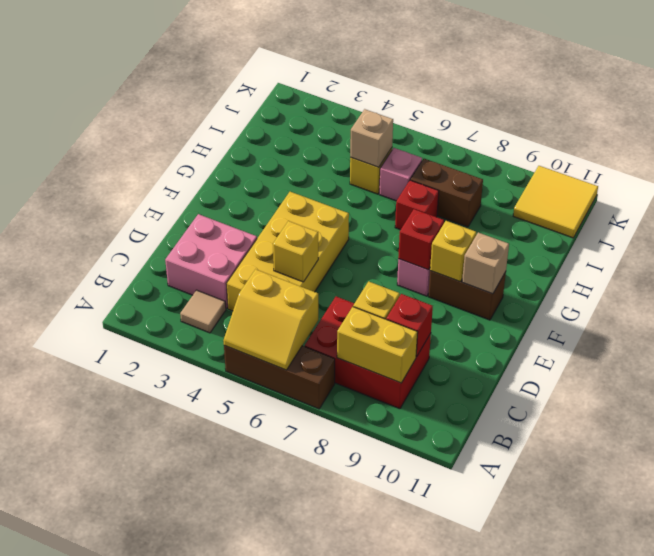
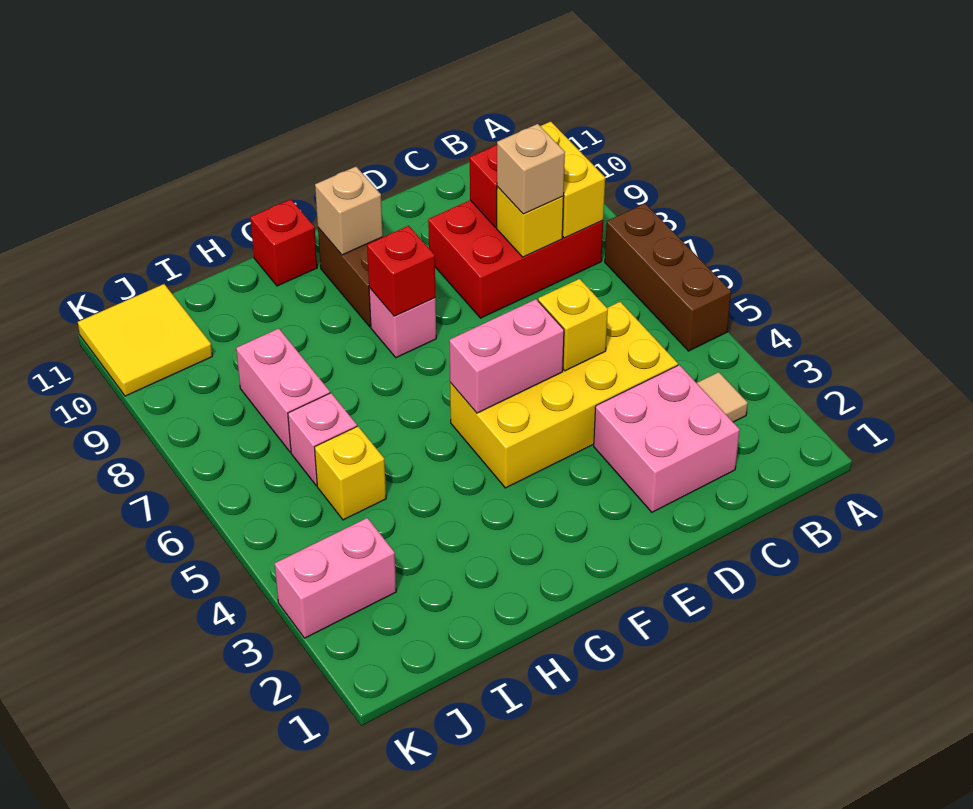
yellow slope A5:B6 level 2 top B -> none
red brick B7:C9 level 1 -> red brick B8:D9 level 1
none -> pink brick E5:F5 level 2
yellow brick F9 level 2 -> none
red brick H7 level 1 -> red brick G11 level 1
tan brick I5 level 2 -> tan brick C8 level 3
brown brick I7:I8 level 1 -> pink brick I7:I8 level 1
none -> pink brick J3:K3 level 1

